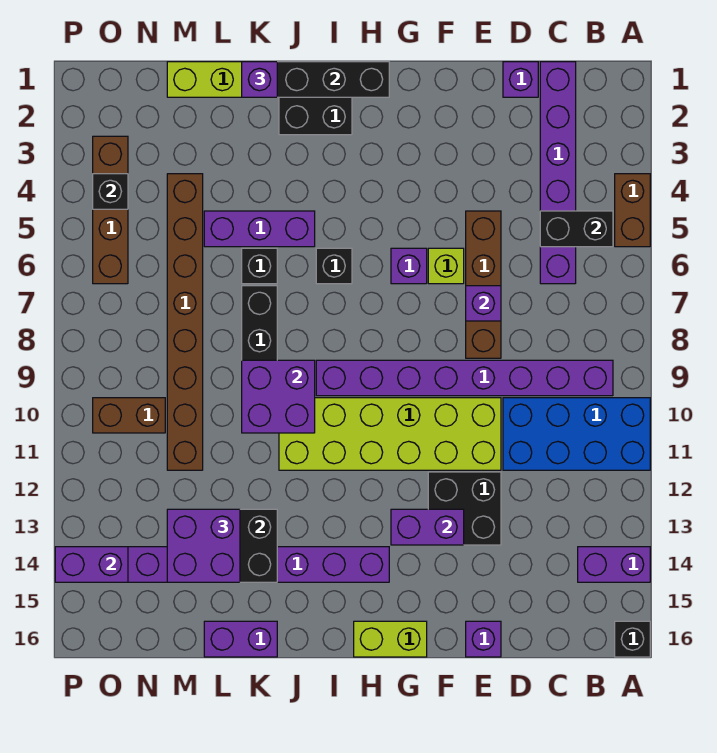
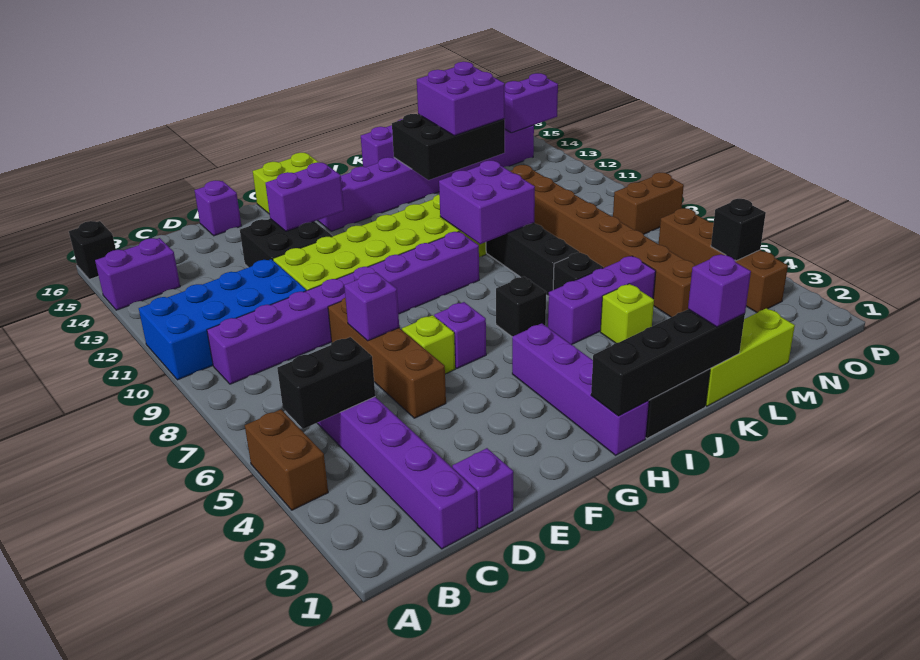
none -> purple brick H1:H4 level 1
none -> lime brick K4 level 1
brown brick N10:O10 level 1 -> brown brick O8:P8 level 1

